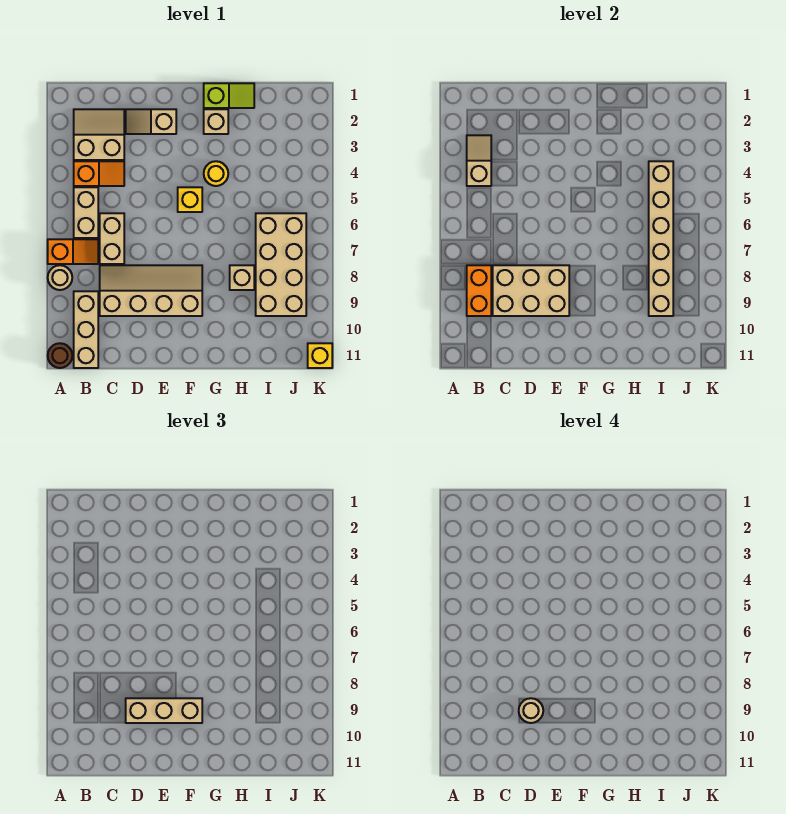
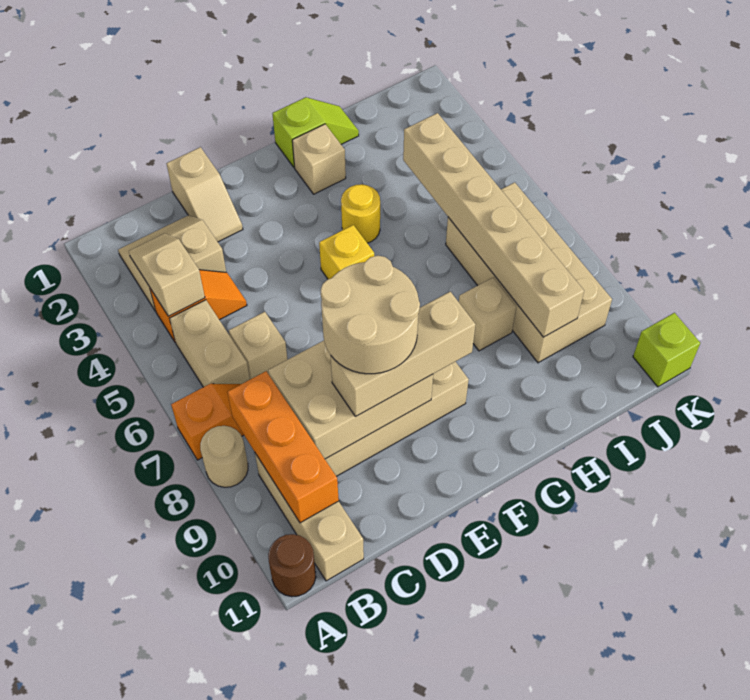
orange brick B8:B9 level 2 -> orange brick B8:B10 level 2
tan brick C6:C7 level 1 -> tan brick C6 level 1
tan slope D2:E2 level 1 top E -> tan slope D1:D2 level 1 top 1
tan round brick D9 level 4 -> tan round brick D8:E9 level 4
yellow brick K11 level 1 -> lime brick K11 level 1

